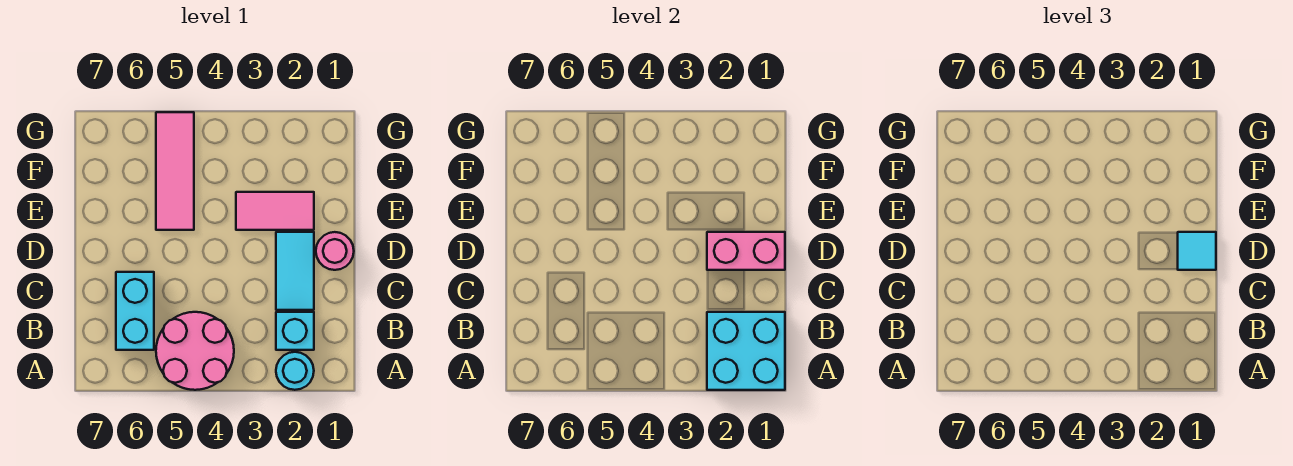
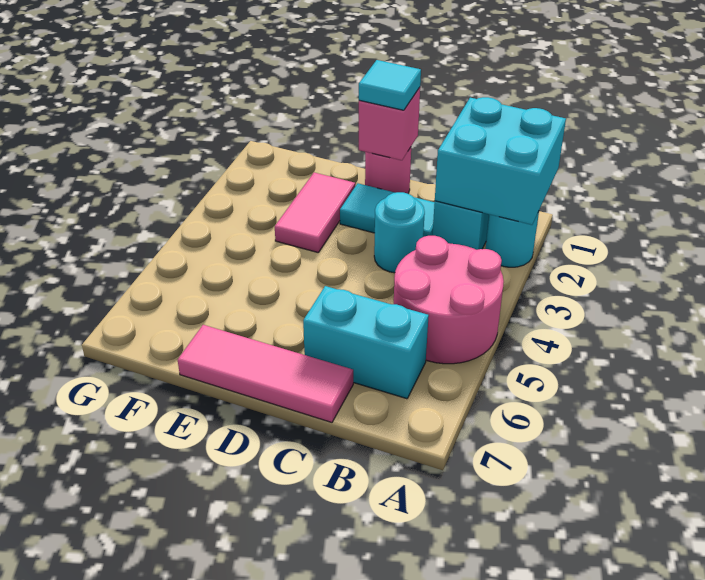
none -> cyan round brick C3 level 1
pink brick D1:D2 level 2 -> pink brick D1 level 2
pink tile E5:G5 level 1 -> pink tile C7:E7 level 1

